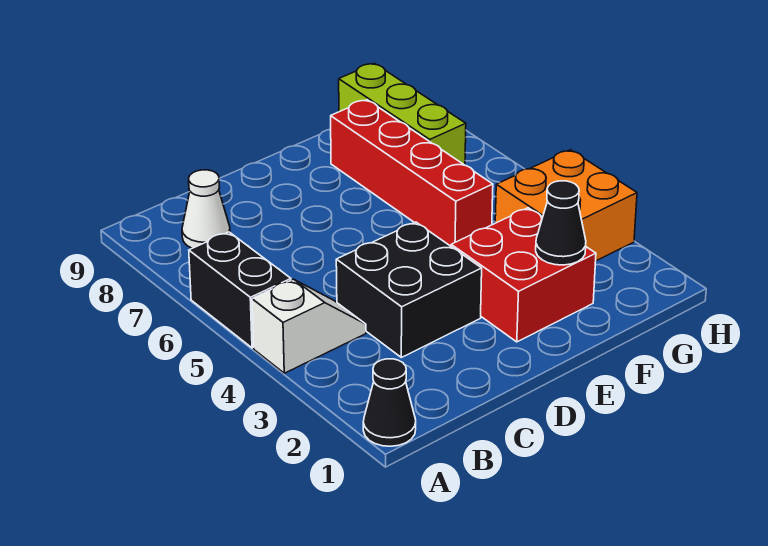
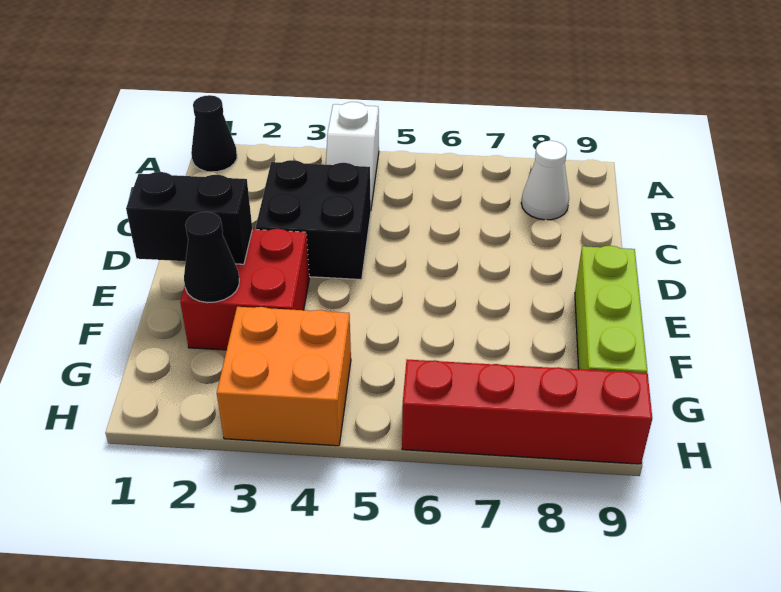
black brick A5:A6 level 1 -> black brick E1:E2 level 2
red brick F5:F8 level 1 -> red brick H6:H9 level 1
lime brick G7:G9 level 1 -> lime brick E9:G9 level 1

